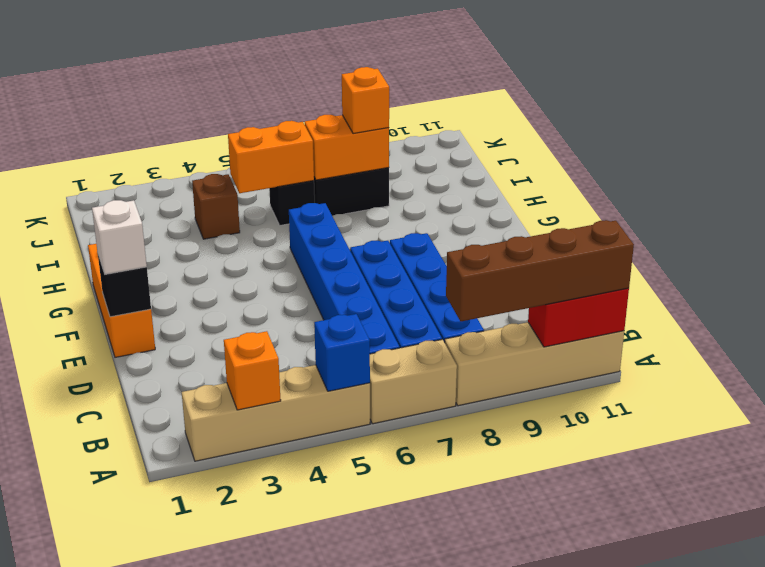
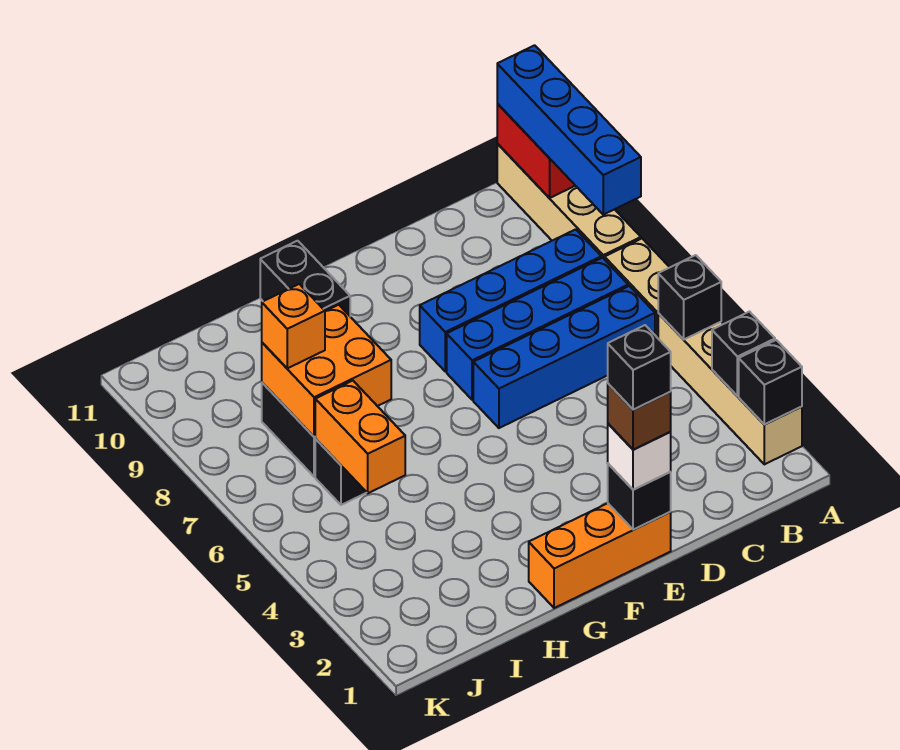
none -> black brick A2 level 2
orange brick A3 level 2 -> black brick A3 level 2
blue brick A5 level 2 -> black brick A5 level 2
brown brick A8:A11 level 3 -> blue brick A8:A11 level 3
blue brick B6:G6 level 1 -> blue brick B6:E6 level 1
none -> black brick E1 level 5
none -> black brick G10:G11 level 1
brown brick I4 level 1 -> brown brick E1 level 4
orange brick I7:I8 level 2 -> orange brick H7:I8 level 2

